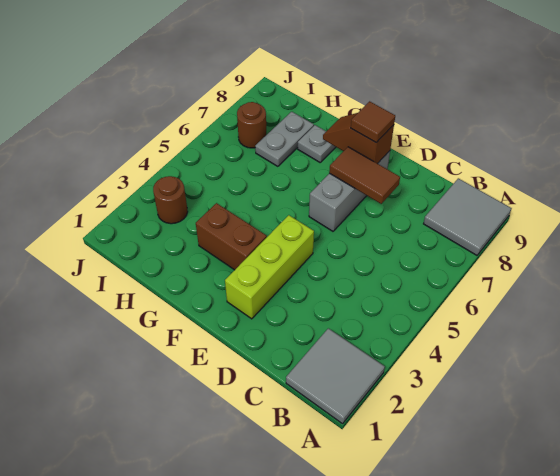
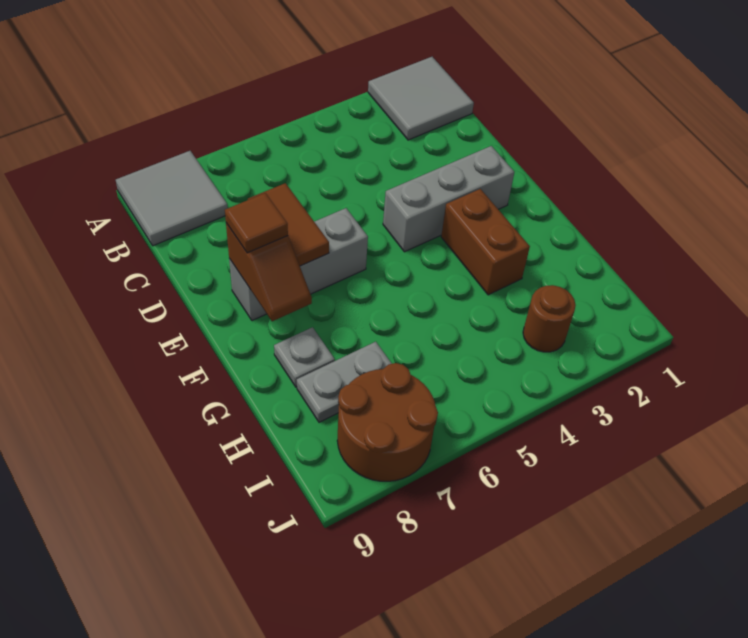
lime brick E2:E4 level 1 -> grey brick E2:E4 level 1
brown round brick I7 level 1 -> brown round brick I7:J8 level 1

